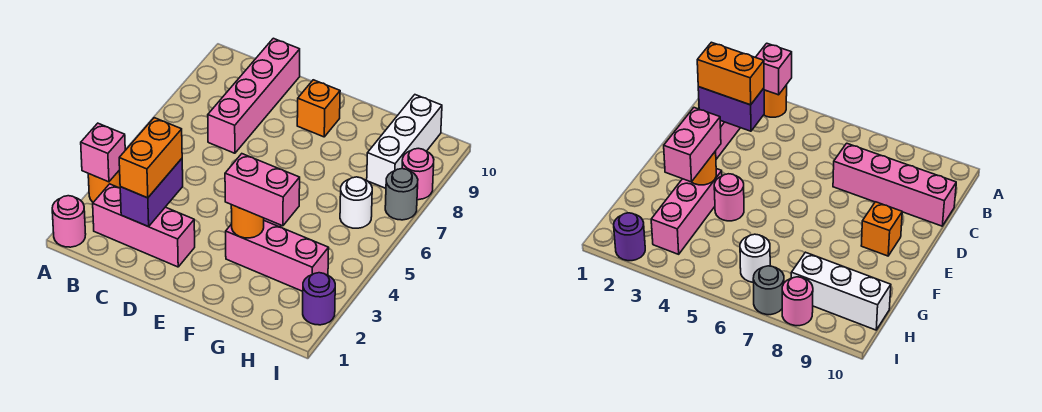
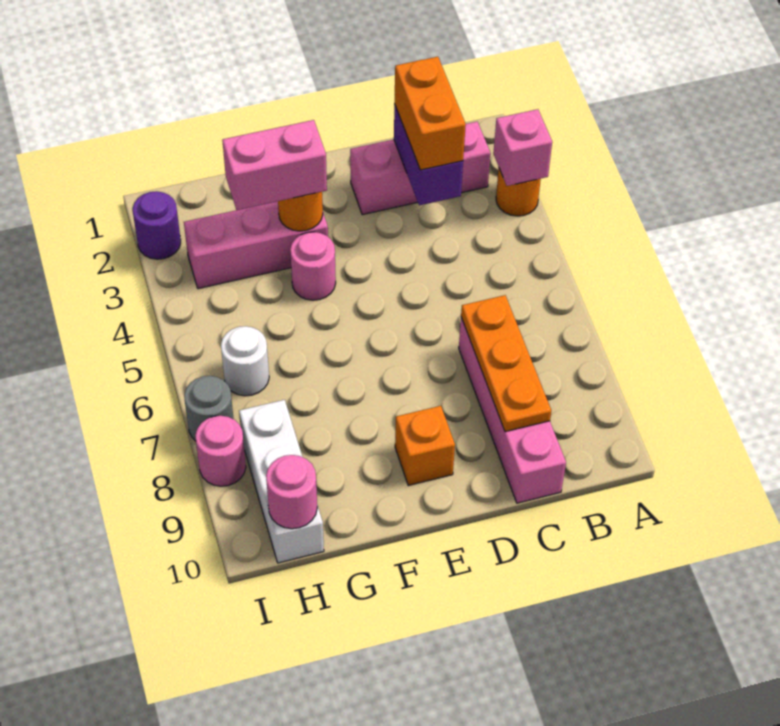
pink round brick A1 level 1 -> pink round brick H10 level 2
none -> orange plate C7:C9 level 2

